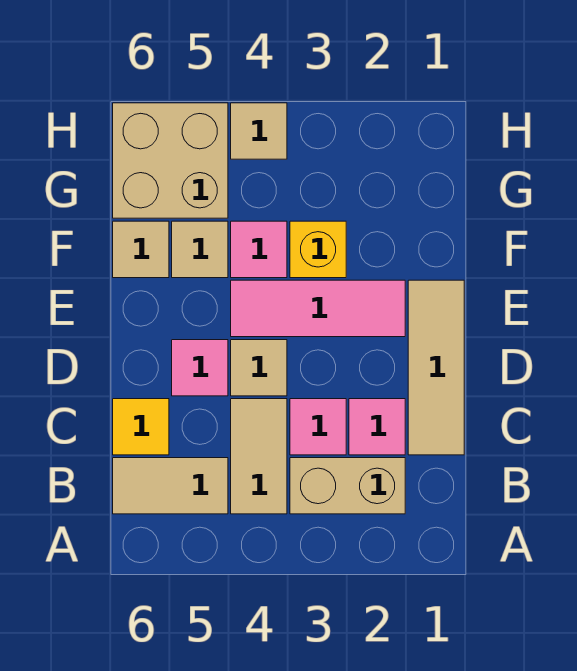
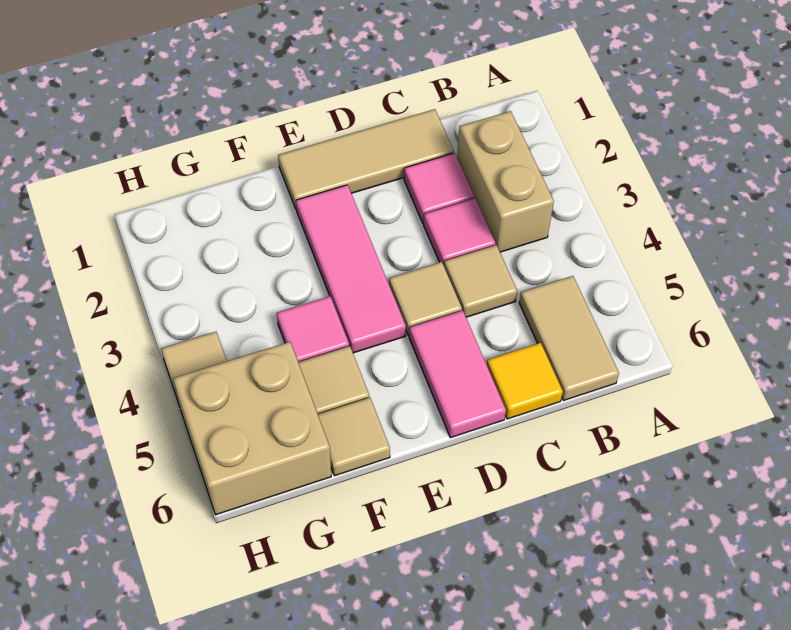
tan tile B4:C4 level 1 -> tan tile C4 level 1
pink tile D5 level 1 -> pink tile D5:D6 level 1
yellow brick F3 level 1 -> none

